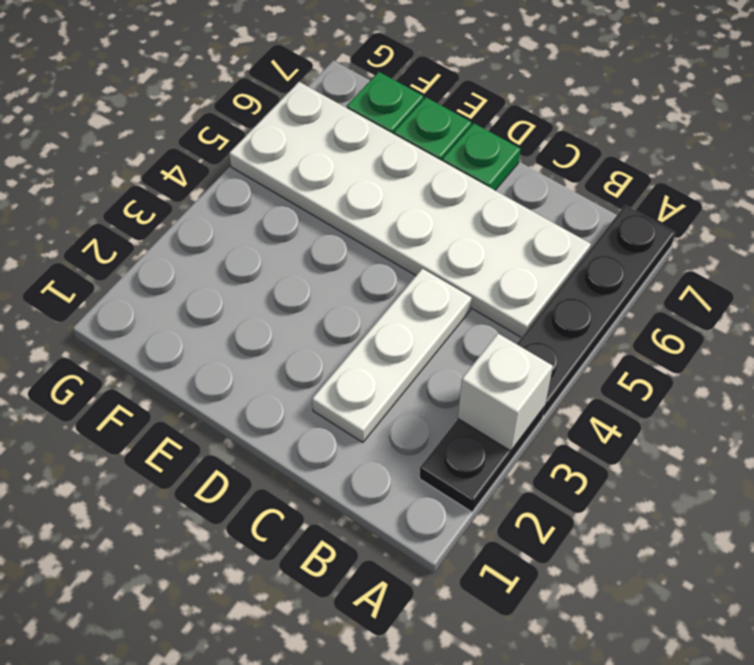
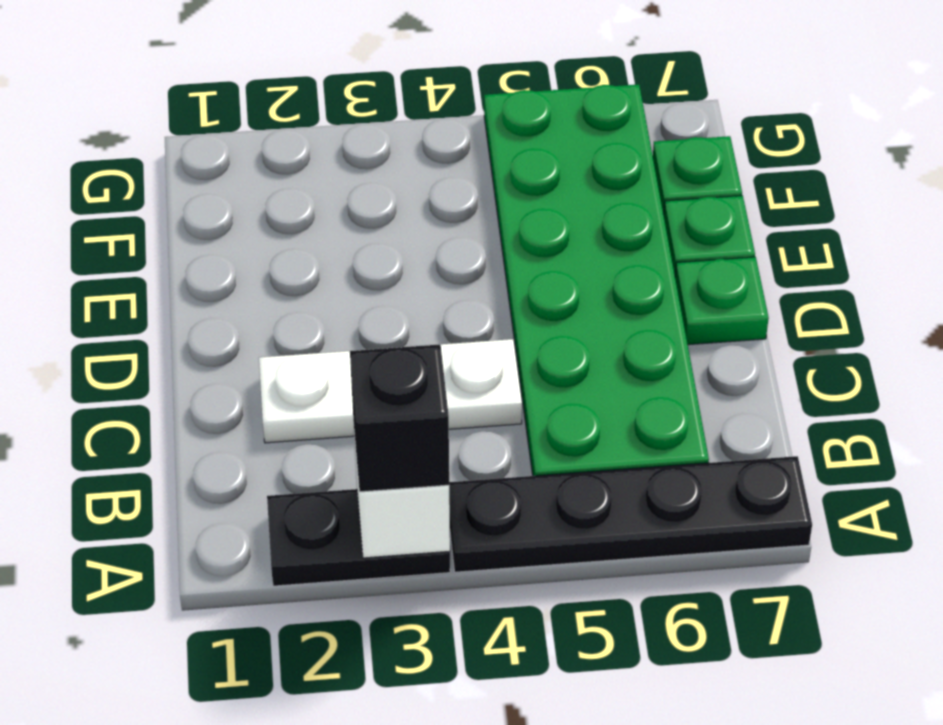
none -> black brick A3 level 3
white plate B5:G6 level 1 -> green plate B5:G6 level 1

